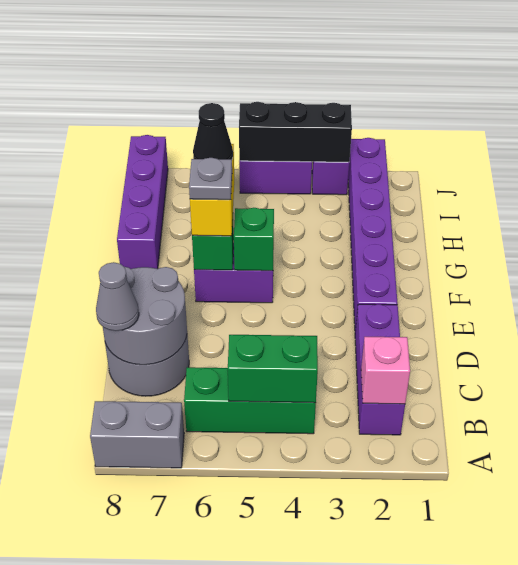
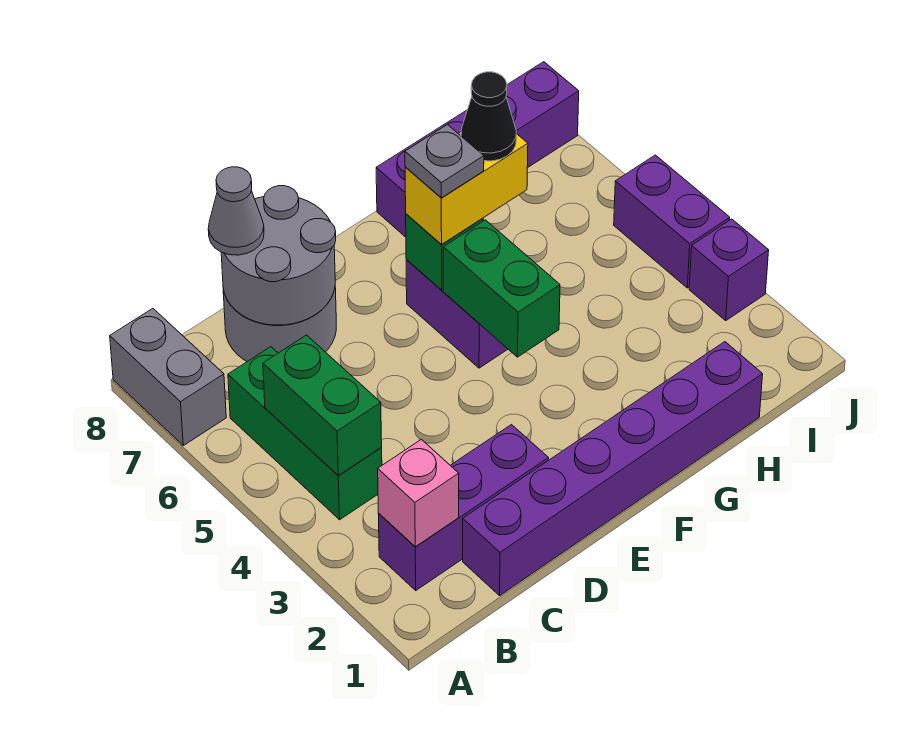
purple brick E2:J2 level 1 -> purple brick C1:H1 level 1
green brick F5 level 2 -> green brick F4:F5 level 2
black brick J3:J5 level 2 -> none

